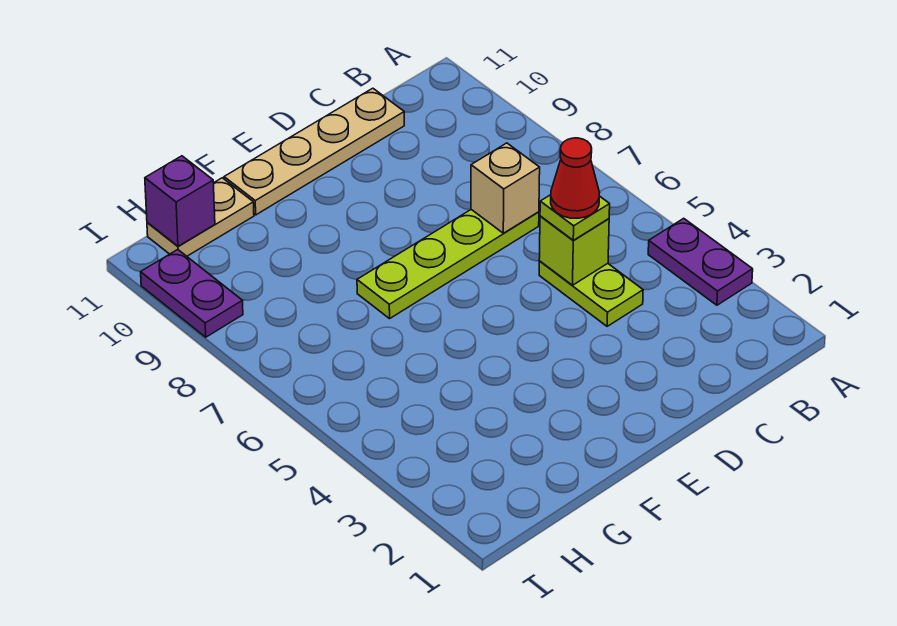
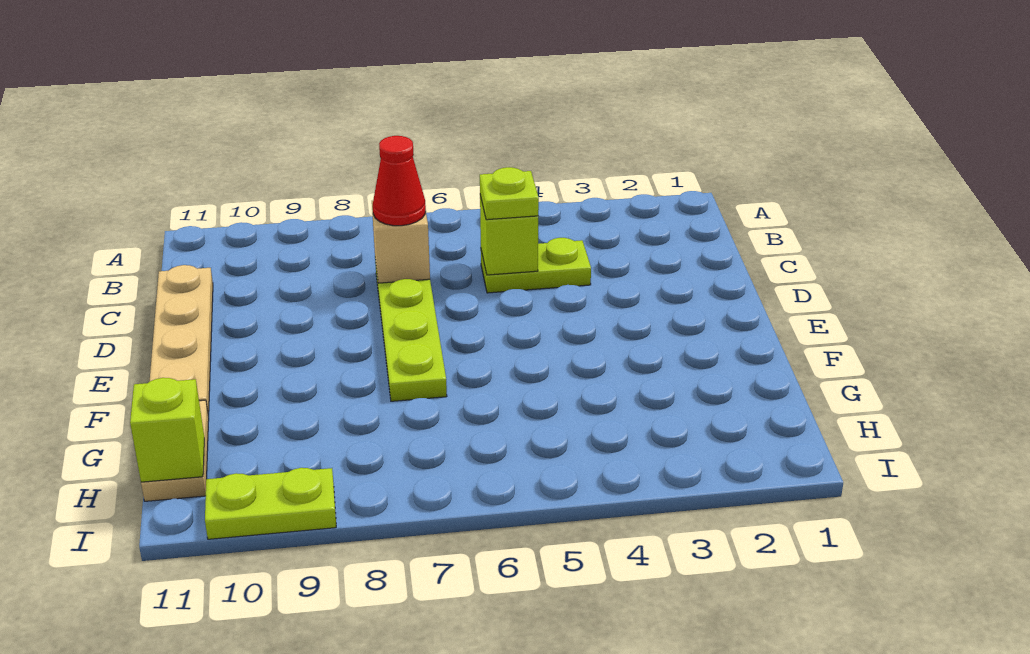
purple plate A3:A4 level 1 -> none
red cone C5 level 4 -> red cone C7 level 3
purple brick H11 level 2 -> lime brick H11 level 2
purple plate I9:I10 level 1 -> lime plate I9:I10 level 1

